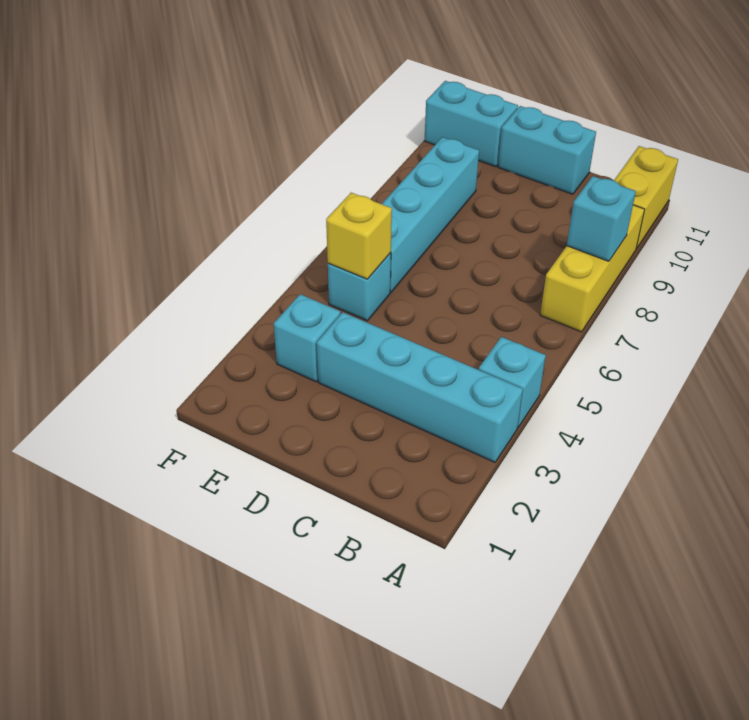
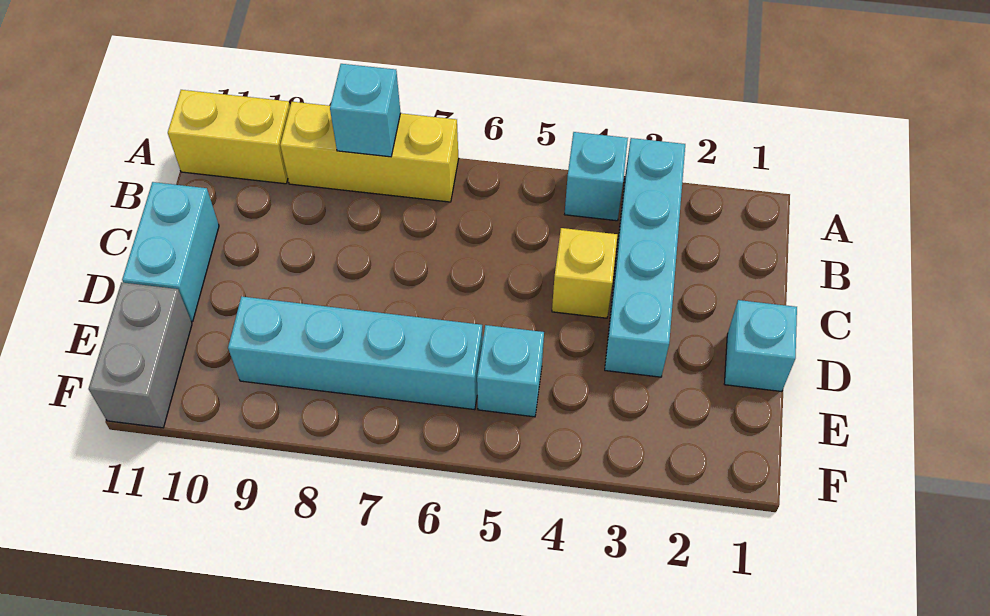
cyan brick E3 level 1 -> cyan brick D1 level 1
yellow brick E5 level 2 -> yellow brick C4 level 1
cyan brick E11:F11 level 1 -> grey brick E11:F11 level 1

